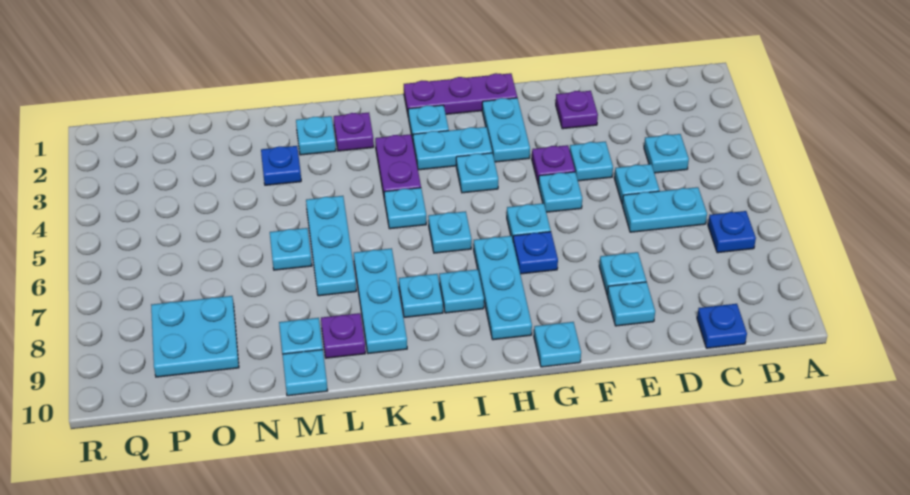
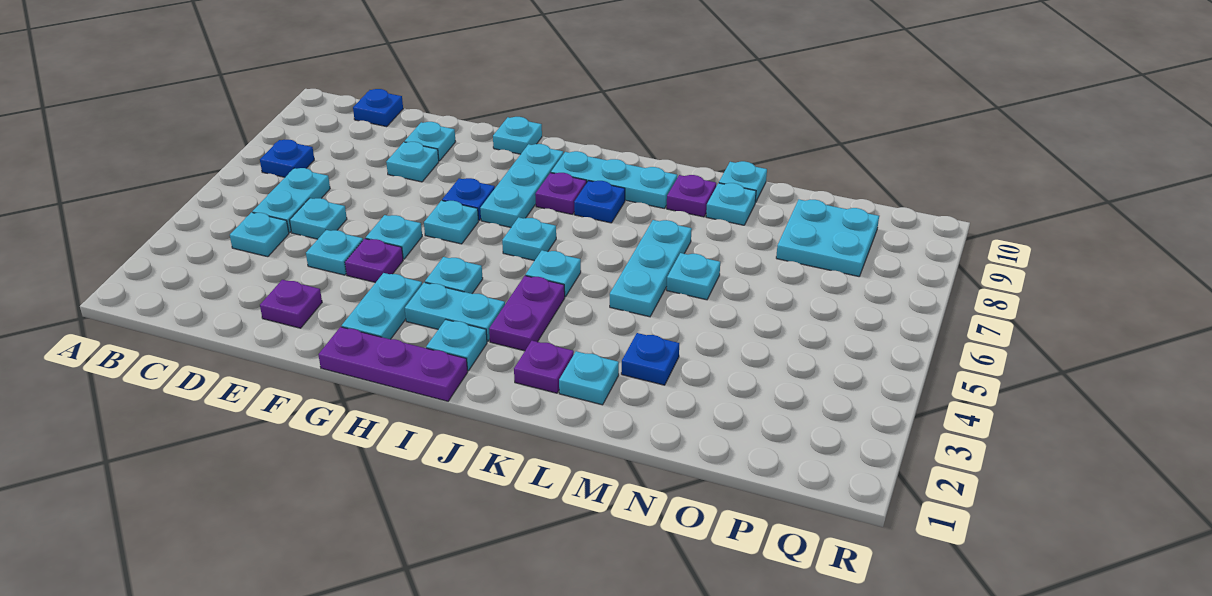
cyan plate C6:D6 level 1 -> cyan plate C5:C6 level 1
cyan plate I8 level 1 -> purple plate I8 level 1
cyan plate J8 level 1 -> blue plate J8 level 1
cyan plate K7:K9 level 1 -> cyan plate I9:K9 level 1

